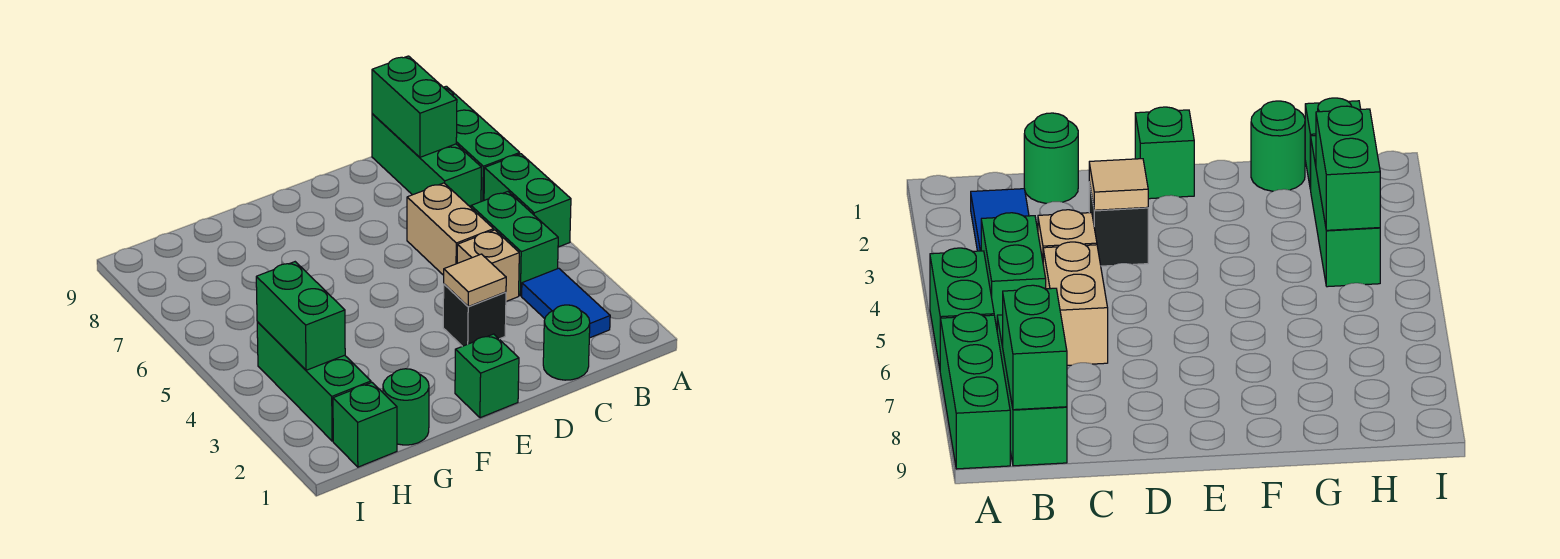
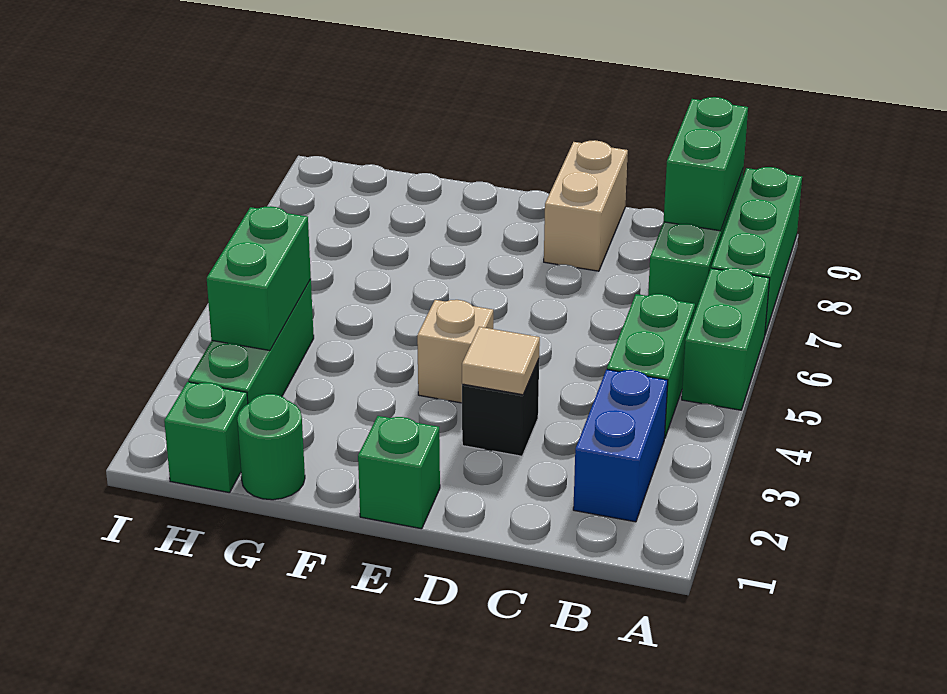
blue tile B2:B3 level 1 -> blue brick B2:B3 level 1
green round brick C1 level 1 -> none
tan brick C4 level 1 -> tan brick E4 level 1
tan brick C5:C6 level 1 -> tan brick D8:D9 level 1

